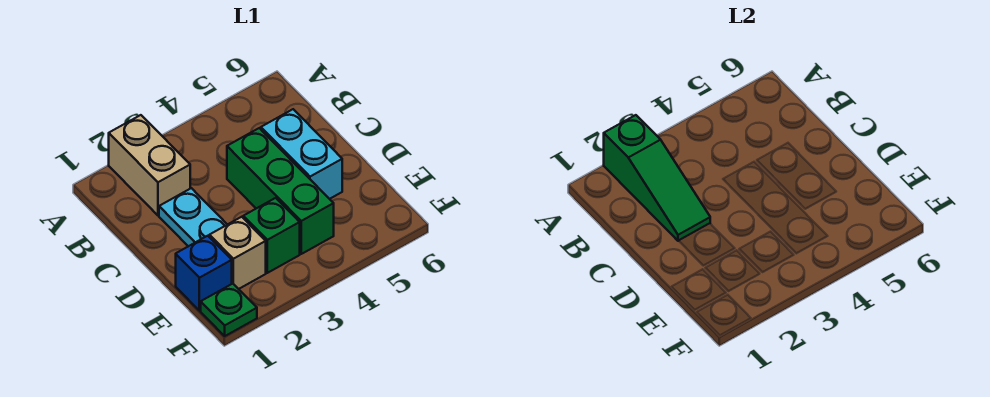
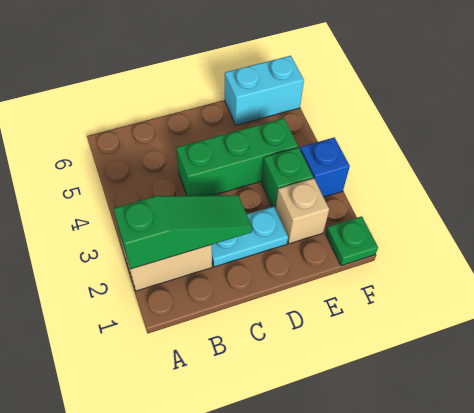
cyan brick C5:D5 level 1 -> cyan brick E6:F6 level 1
blue brick E1 level 1 -> blue brick F3 level 1

